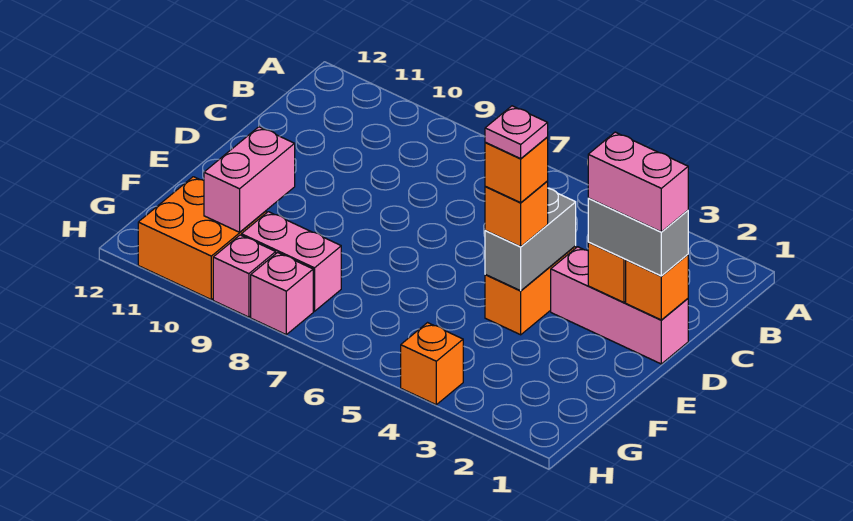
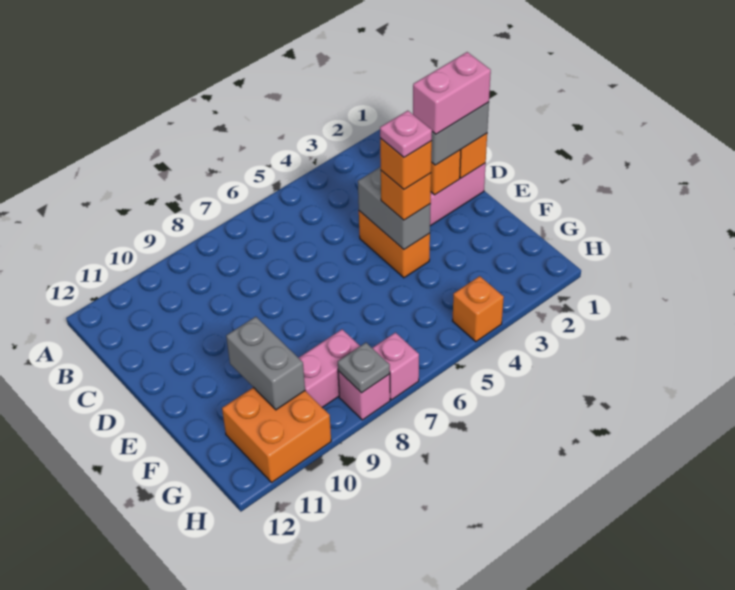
pink brick F10:G10 level 2 -> grey brick F10:G10 level 2
none -> grey plate H8 level 2
pink brick H9 level 1 -> pink brick H7 level 1

